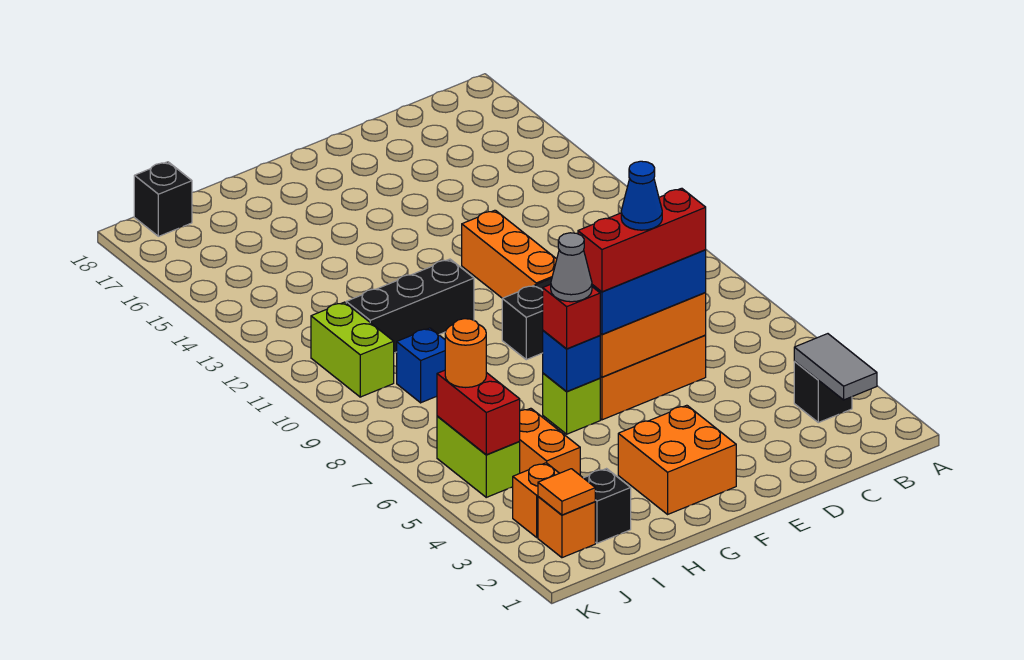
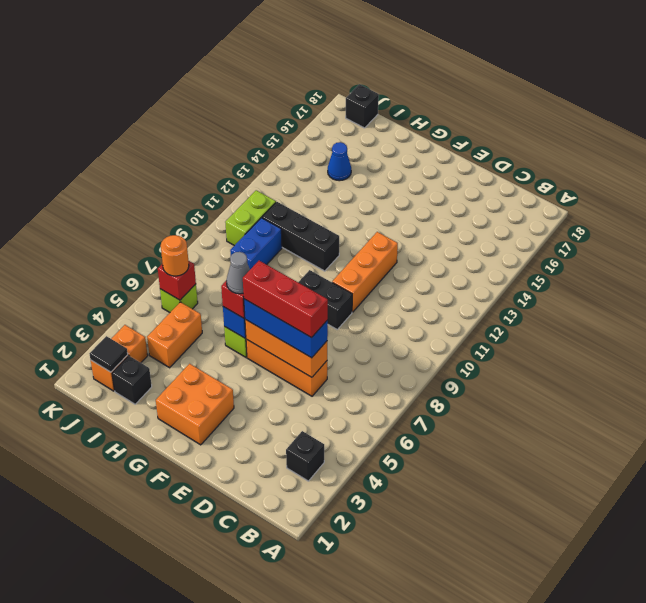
grey tile B2:B3 level 2 -> none
blue cone E6 level 5 -> blue cone I15 level 1
blue brick I9 level 1 -> blue brick I9:I10 level 1
orange tile J2 level 2 -> black tile J2 level 2
lime brick J5:J6 level 1 -> lime brick J6 level 1
red brick J5:J6 level 2 -> red brick J6 level 2

